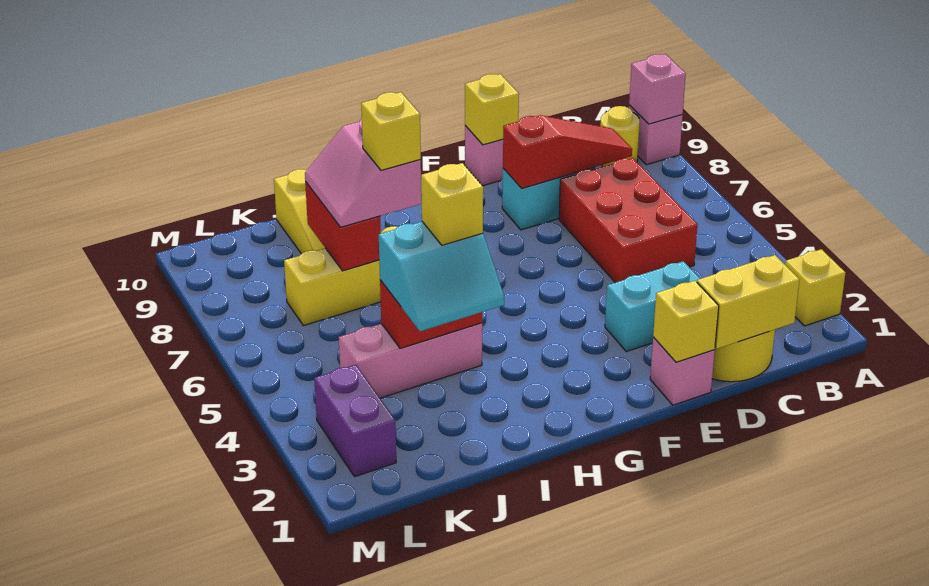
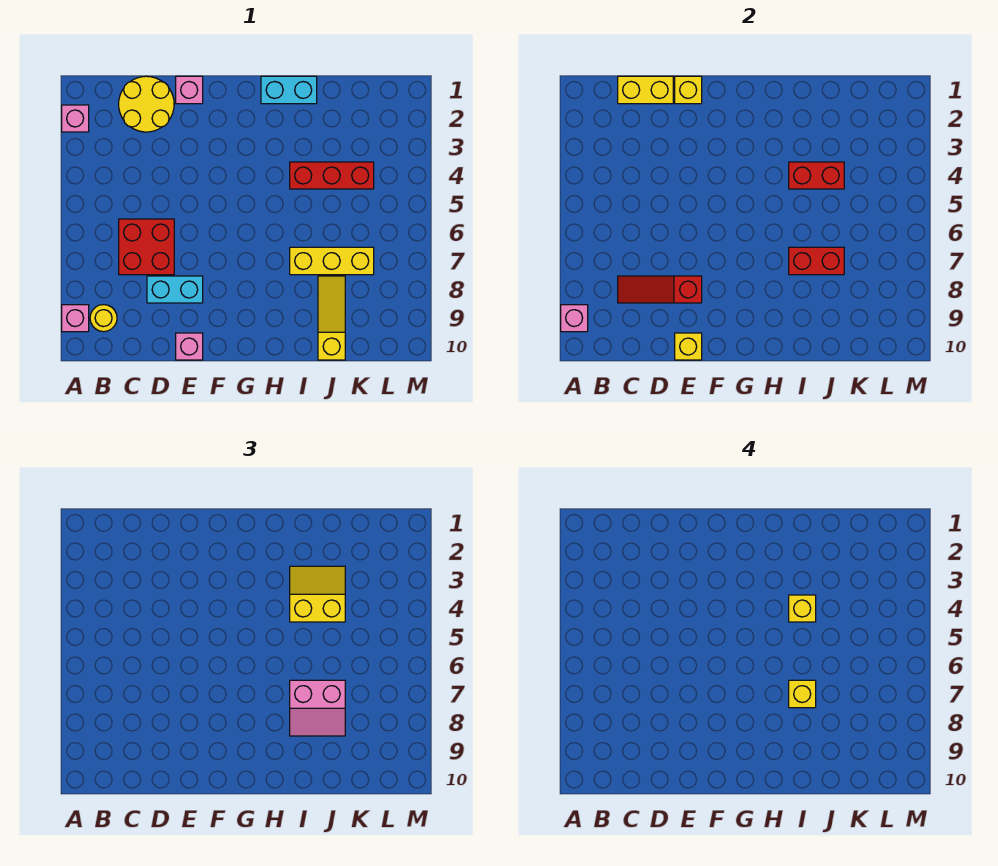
yellow brick A2 level 1 -> pink brick A2 level 1
red brick C5:D7 level 1 -> red brick C6:D7 level 1
cyan brick D3:E3 level 1 -> cyan brick H1:I1 level 1
cyan slope I3:J4 level 3 top 4 -> yellow slope I3:J4 level 3 top 4
pink brick I4:K4 level 1 -> red brick I4:K4 level 1
pink slope I7:J8 level 3 top I -> pink slope I7:J8 level 3 top 7
red brick J7:J8 level 2 -> red brick I7:J7 level 2
purple brick L2:L3 level 1 -> none

